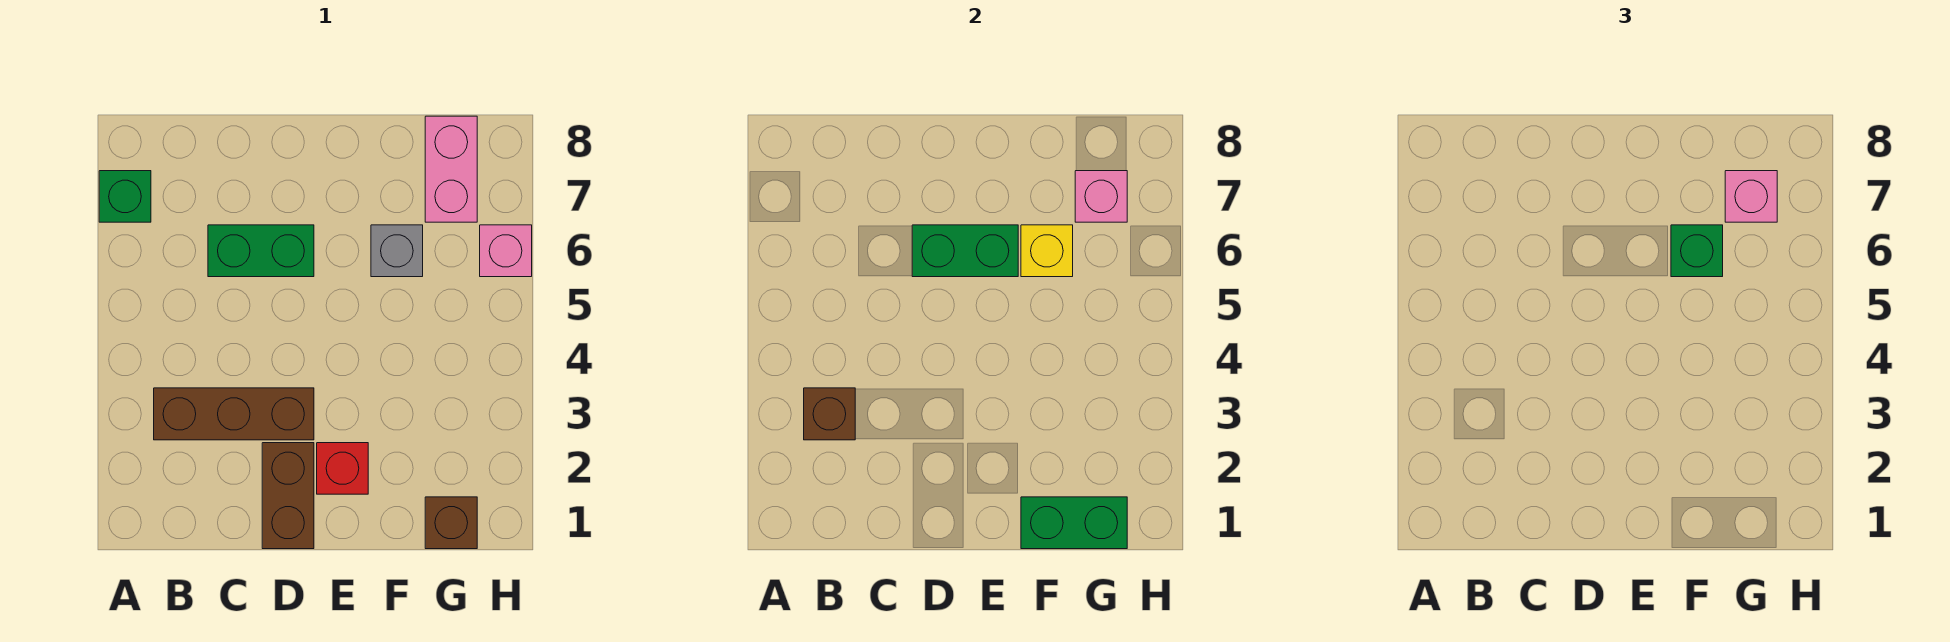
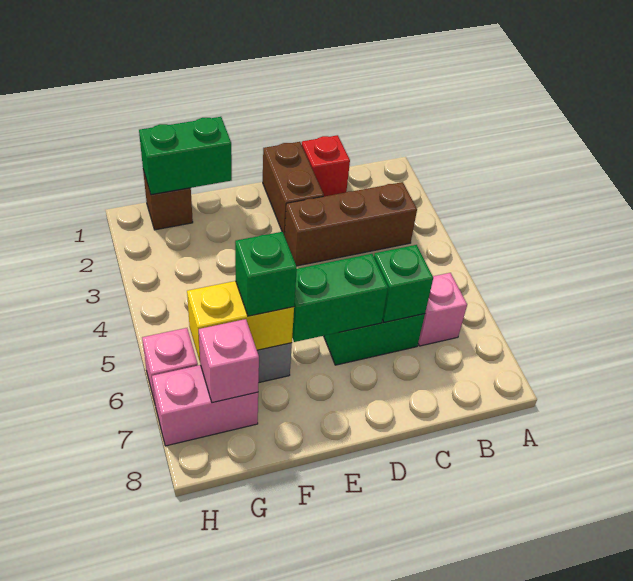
green brick A7 level 1 -> green brick C6 level 2
brown brick B3 level 2 -> none
red brick E2 level 1 -> red brick C1 level 1
yellow brick F6 level 2 -> yellow brick F6:G6 level 2
pink brick G7:G8 level 1 -> pink brick G7:H7 level 1
pink brick G7 level 3 -> pink brick B6 level 1

